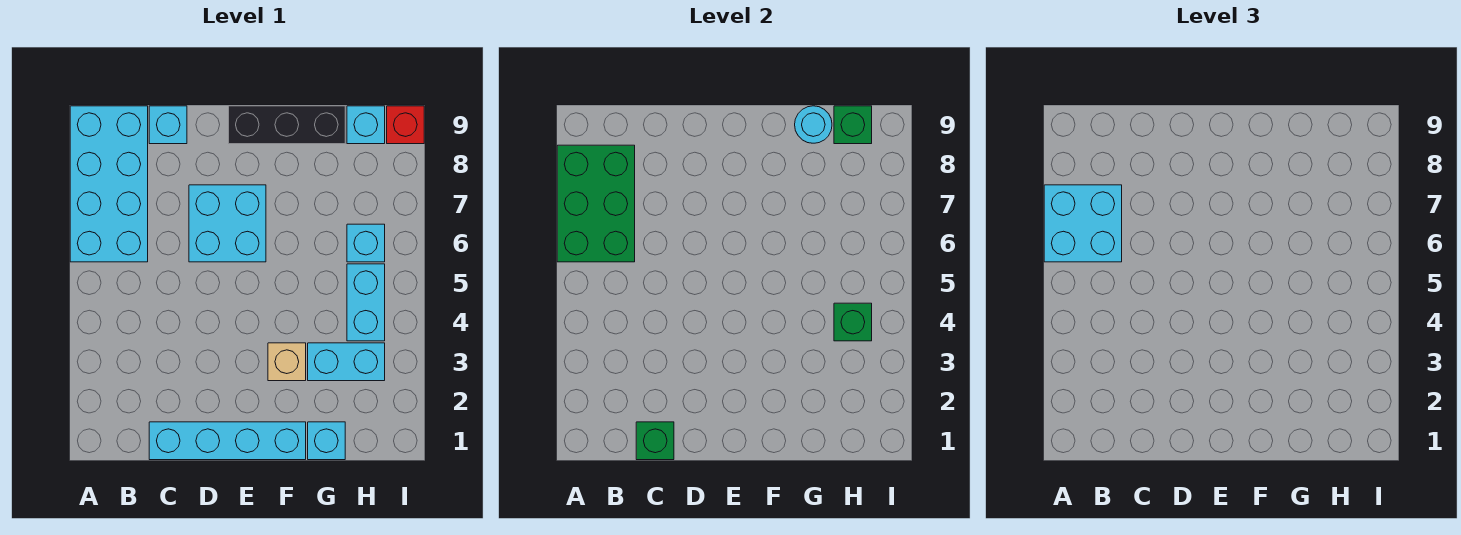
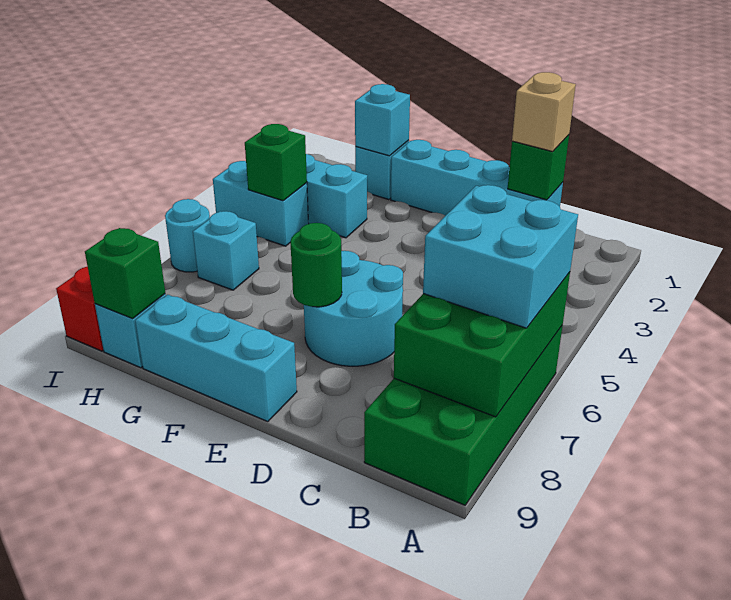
cyan brick A6:B9 level 1 -> green brick A6:B9 level 1
cyan brick C9 level 1 -> cyan brick G1 level 2
cyan brick D6:E7 level 1 -> cyan round brick D6:E7 level 1
none -> green round brick E7 level 2
black brick E9:G9 level 1 -> cyan brick E9:G9 level 1
tan brick F3 level 1 -> tan brick C1 level 3
cyan round brick G9 level 2 -> cyan round brick I6 level 1
cyan brick H4:H5 level 1 -> cyan brick H4:I4 level 1

